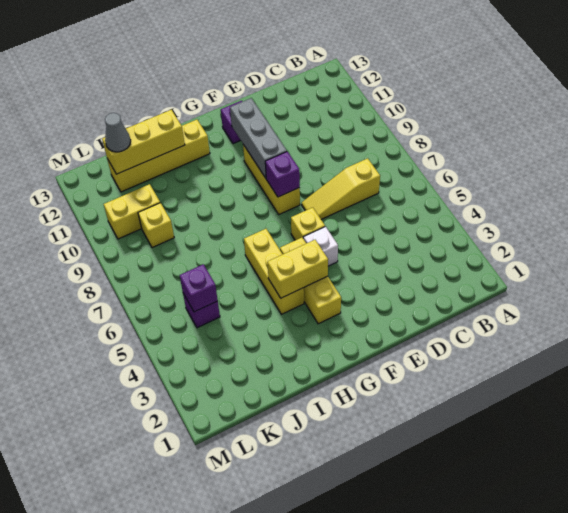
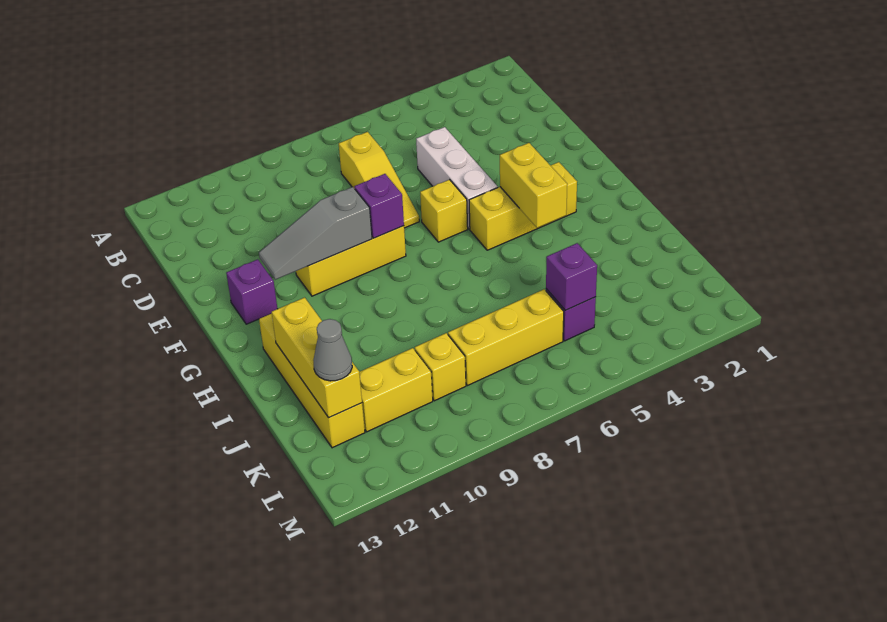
white brick F5 level 1 -> white brick D5:F5 level 1
grey brick F9:F11 level 2 -> grey slope F9:F11 level 2 top 9
yellow brick H4:H6 level 1 -> yellow brick K6:K8 level 1
yellow brick K10:L10 level 1 -> yellow brick K10:K11 level 1

